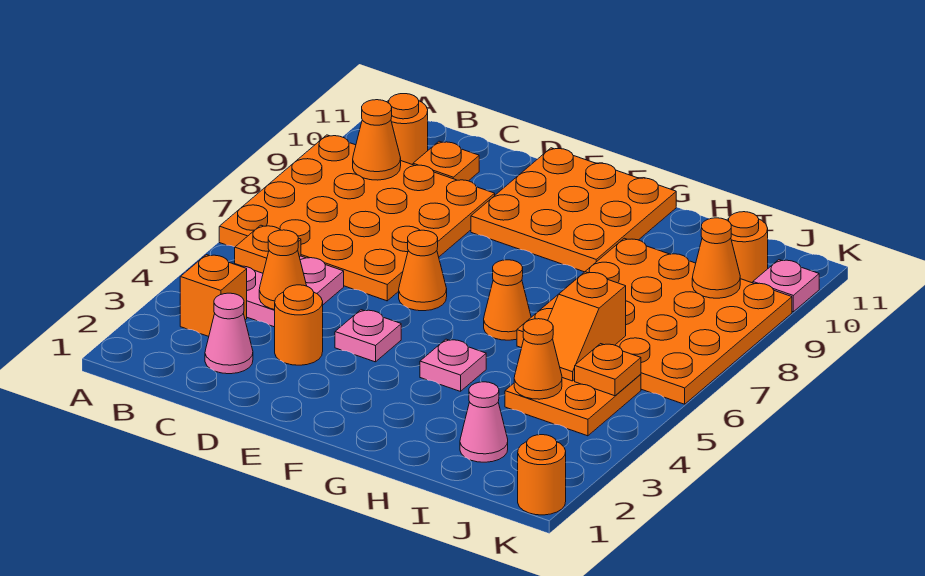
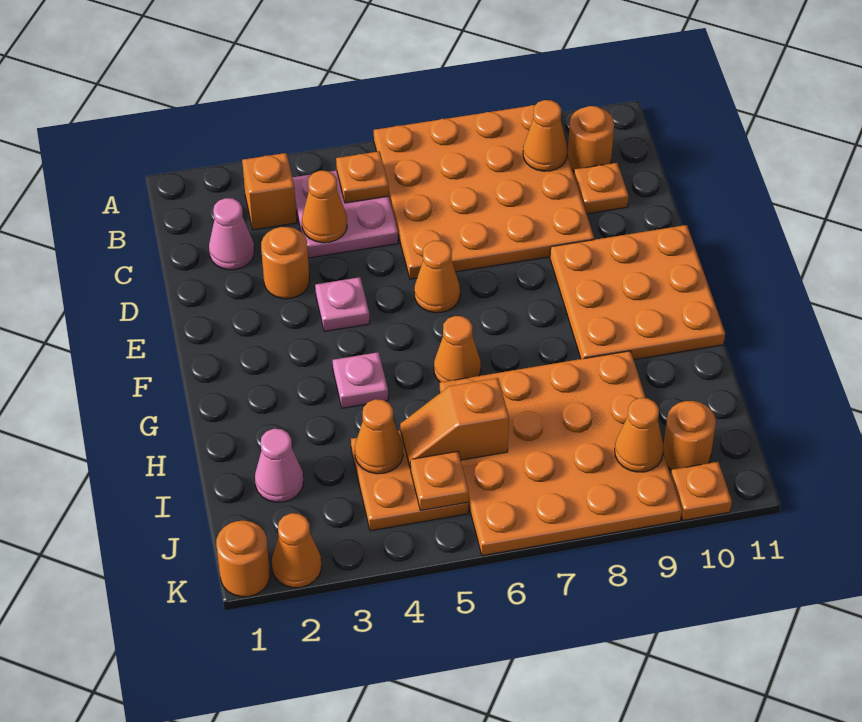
none -> orange cone K2 level 1
pink plate K10 level 1 -> orange plate K10 level 1

